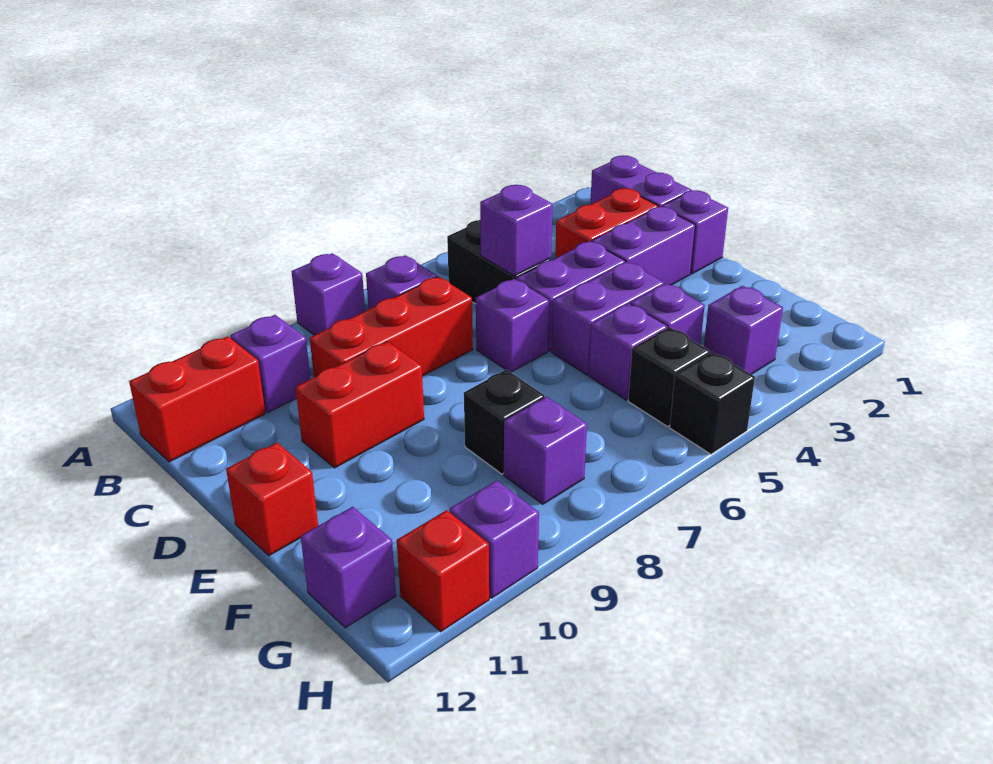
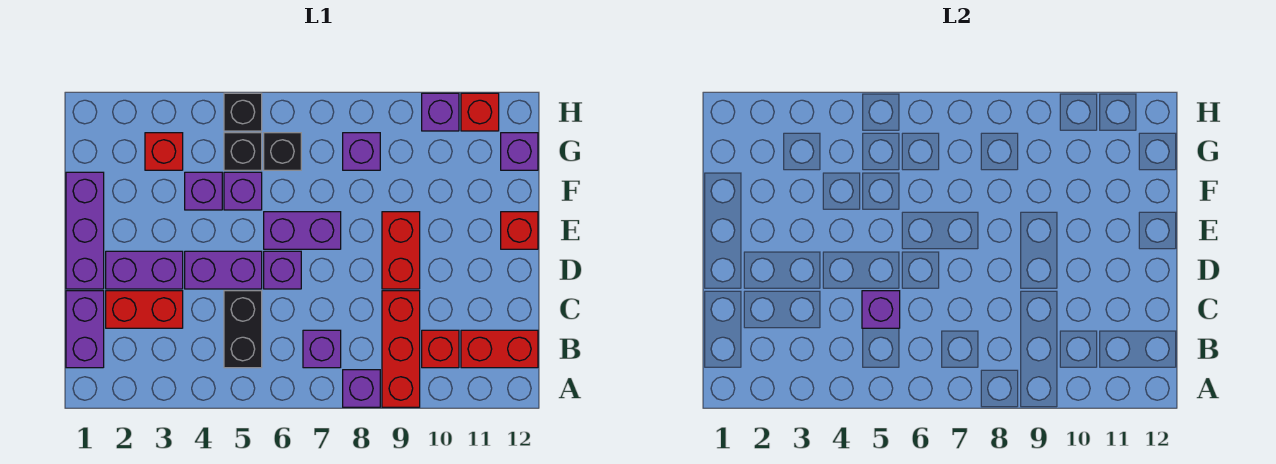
purple brick B10 level 1 -> red brick B10 level 1
red brick C7:C9 level 1 -> red brick A9:C9 level 1
purple brick D1 level 1 -> purple brick D1:F1 level 1
red brick D9:D10 level 1 -> red brick D9:E9 level 1
purple brick E4:E5 level 1 -> purple brick E6:E7 level 1
black brick F8 level 1 -> black brick G6 level 1
purple brick G3 level 1 -> red brick G3 level 1

